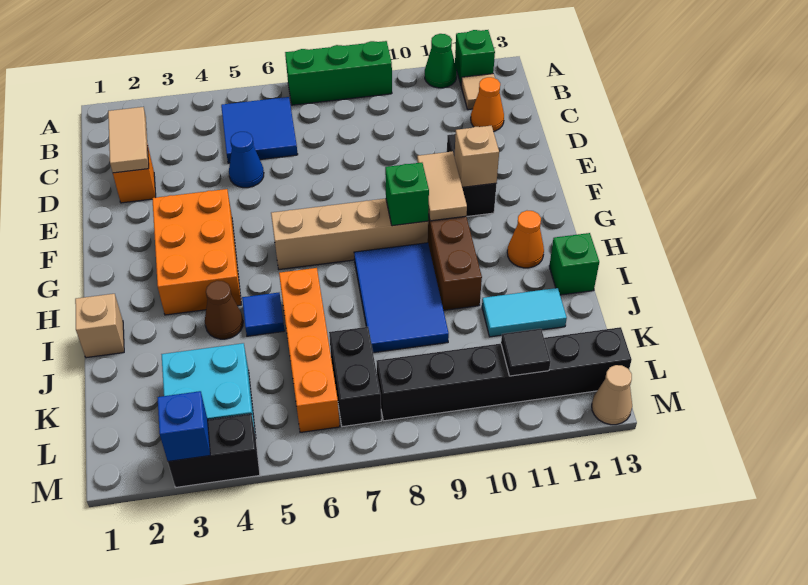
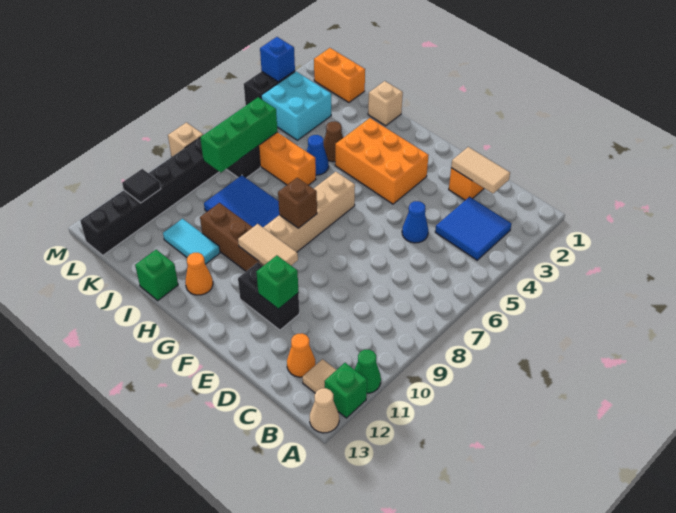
green brick A7:A9 level 1 -> green brick K6:K8 level 2
blue tile B5:C6 level 1 -> blue tile B3:C4 level 1
tan brick F11 level 2 -> tan brick M8 level 1
none -> brown brick G8 level 2
green brick G9 level 2 -> green brick E11 level 2
blue tile I5 level 1 -> blue cone I5 level 1
cyan tile J11:J12 level 1 -> cyan tile I11:J11 level 1
none -> orange brick K1:L1 level 1
tan cone M13 level 1 -> tan cone A13 level 1

